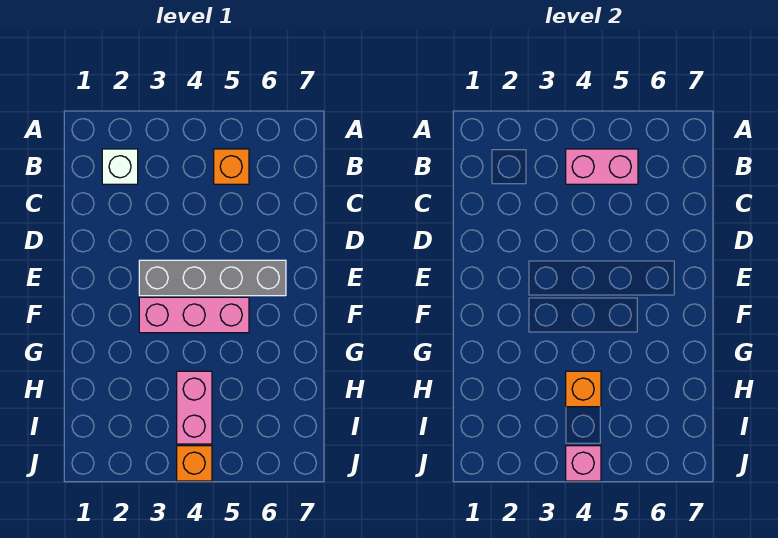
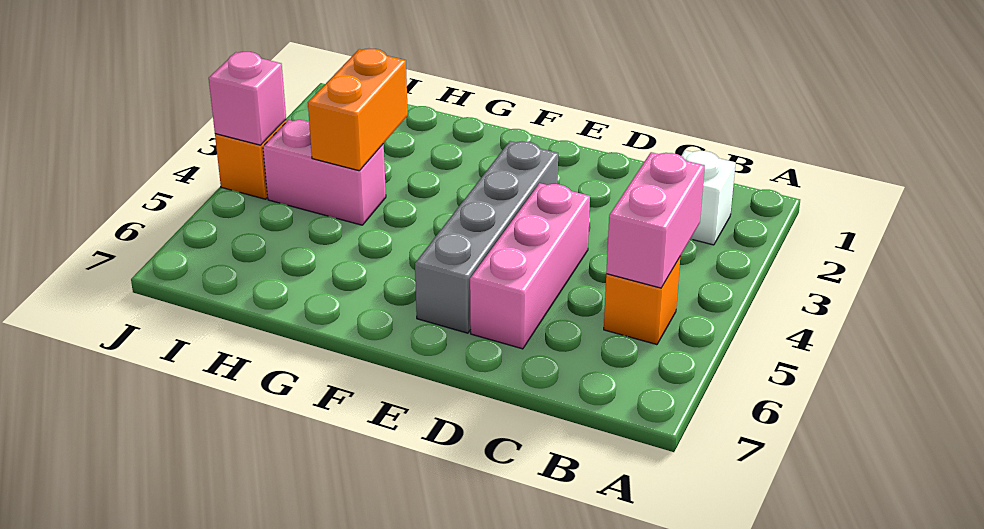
pink brick F3:F5 level 1 -> pink brick D4:D6 level 1
orange brick H4 level 2 -> orange brick H3:H4 level 2

